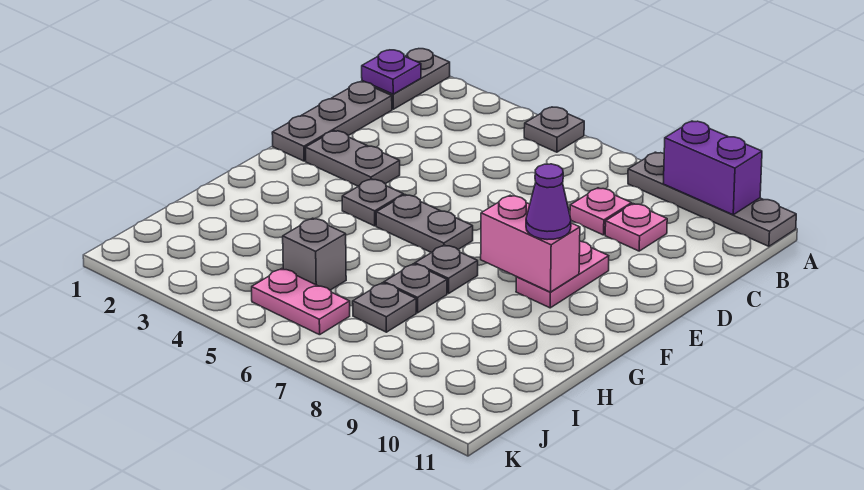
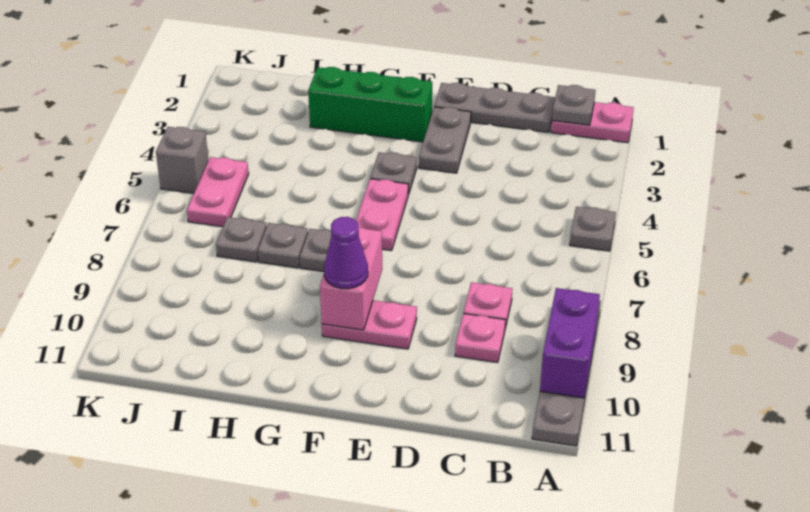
grey plate A1:B1 level 1 -> pink plate A1:B1 level 1
purple plate B1 level 2 -> grey plate B1 level 2
none -> green brick F2:H2 level 1
grey plate F5:F6 level 1 -> pink plate F5:F6 level 1
grey brick I5 level 1 -> grey brick K5 level 1

